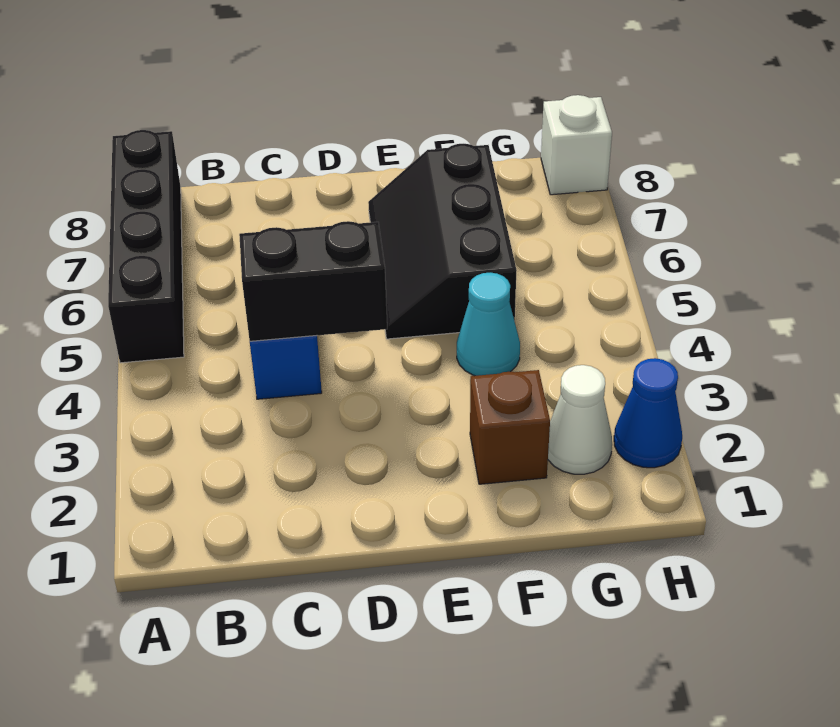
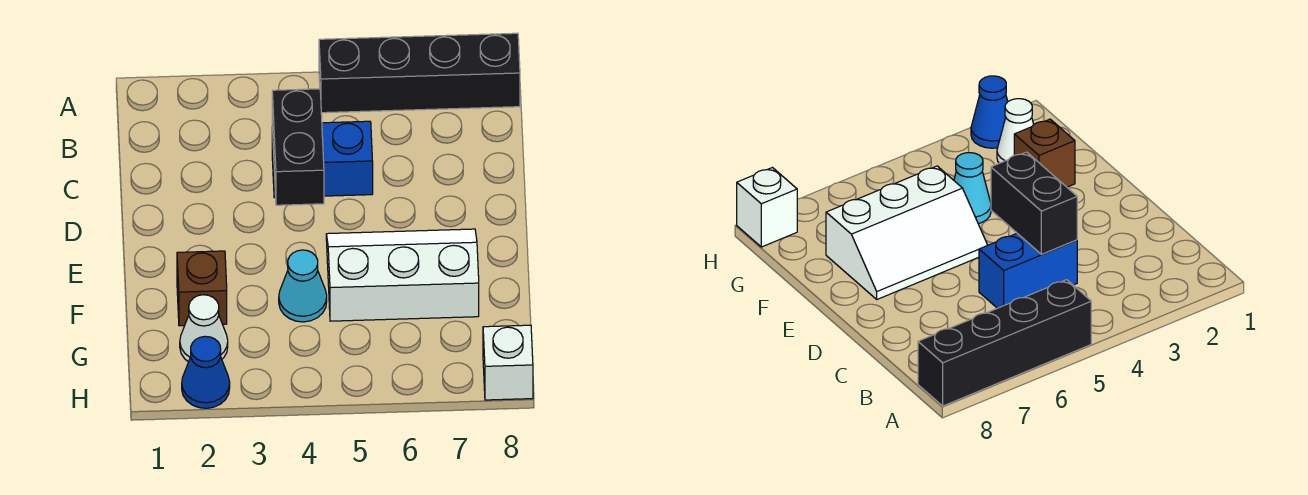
black slope E5:F7 level 1 top F -> white slope E5:F7 level 1 top F

